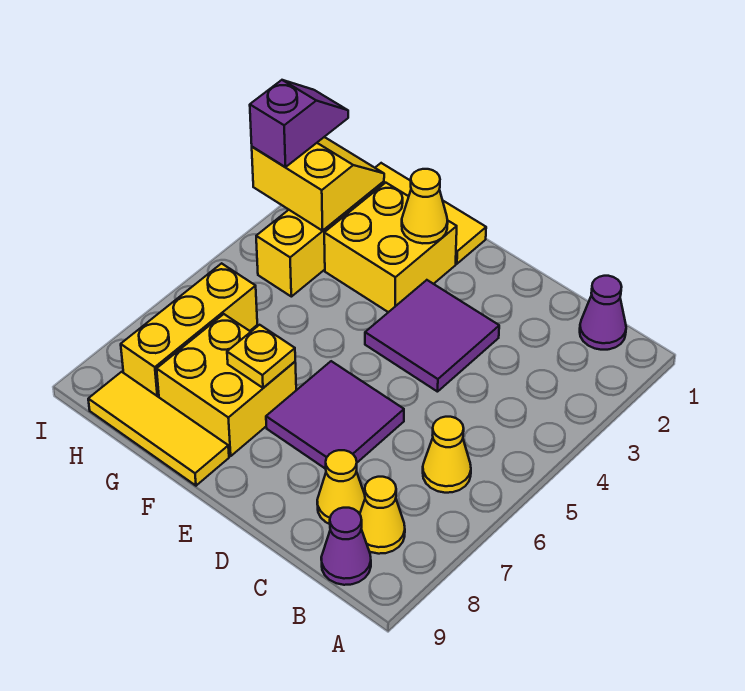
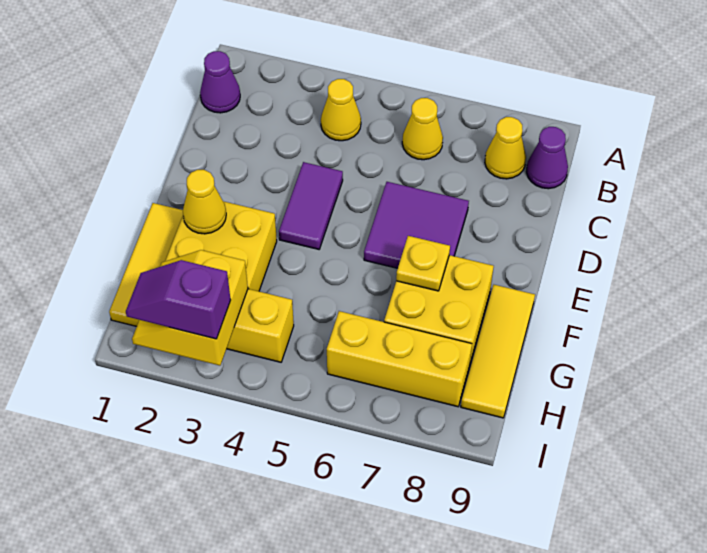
yellow cone C8 level 1 -> yellow cone B4 level 1
purple tile D3:E4 level 1 -> purple tile D4:E4 level 1

